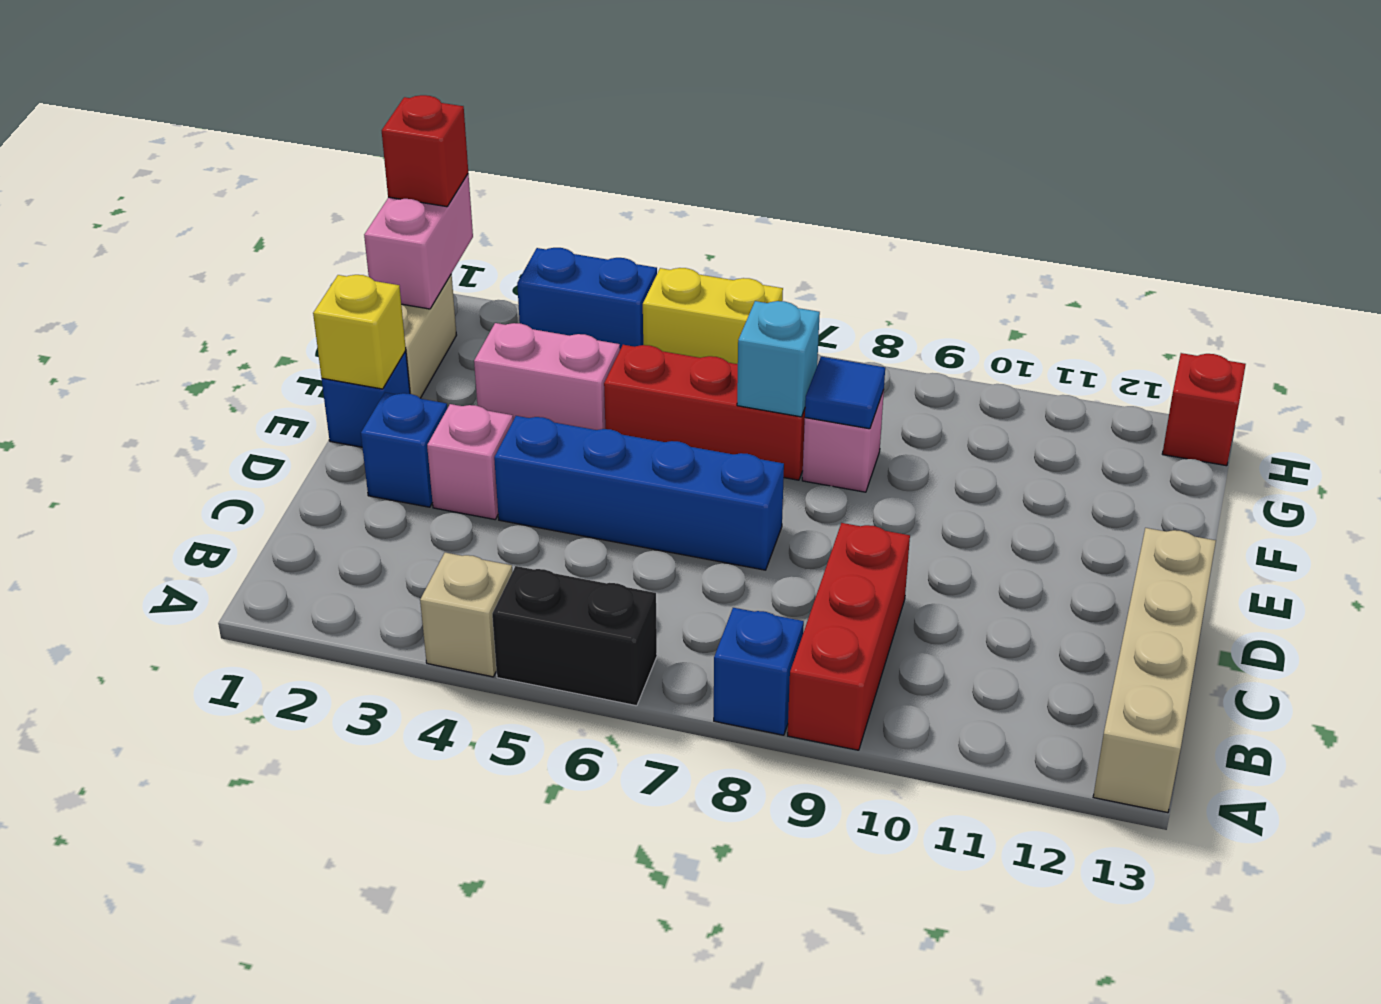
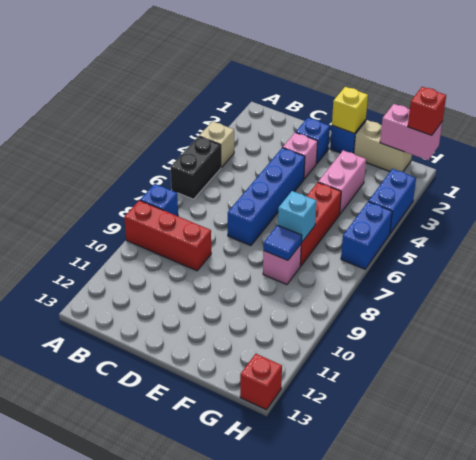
tan brick A13:D13 level 1 -> none
yellow brick H5:H6 level 1 -> blue brick H5:H6 level 1

